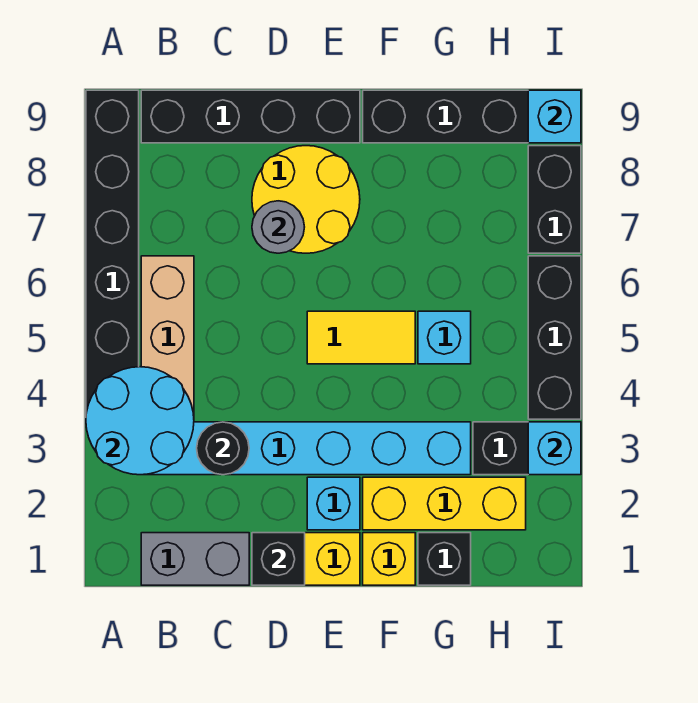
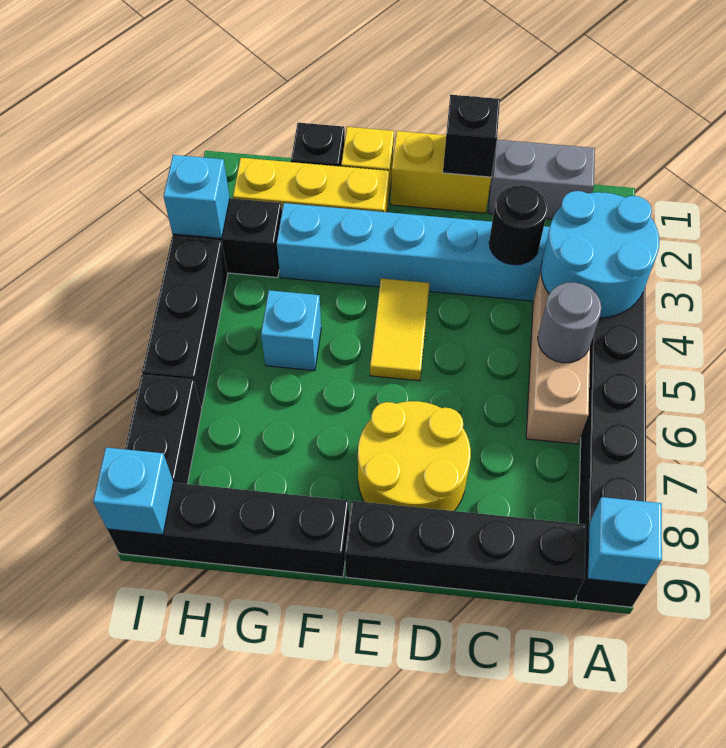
grey round brick D7 level 2 -> grey round brick B5 level 2
cyan brick E2 level 1 -> cyan brick A9 level 2
yellow tile E5:F5 level 1 -> yellow tile E4:E5 level 1

